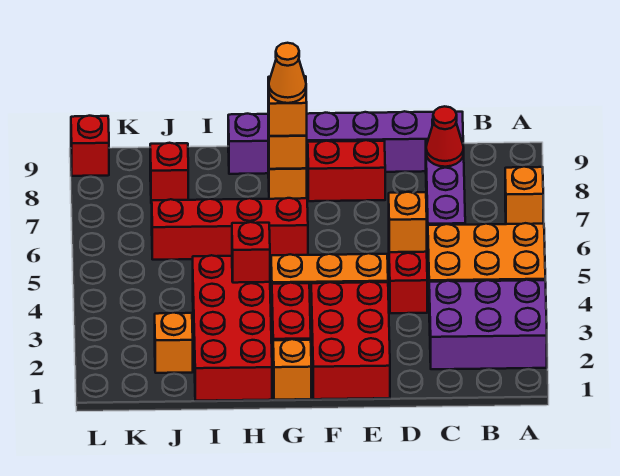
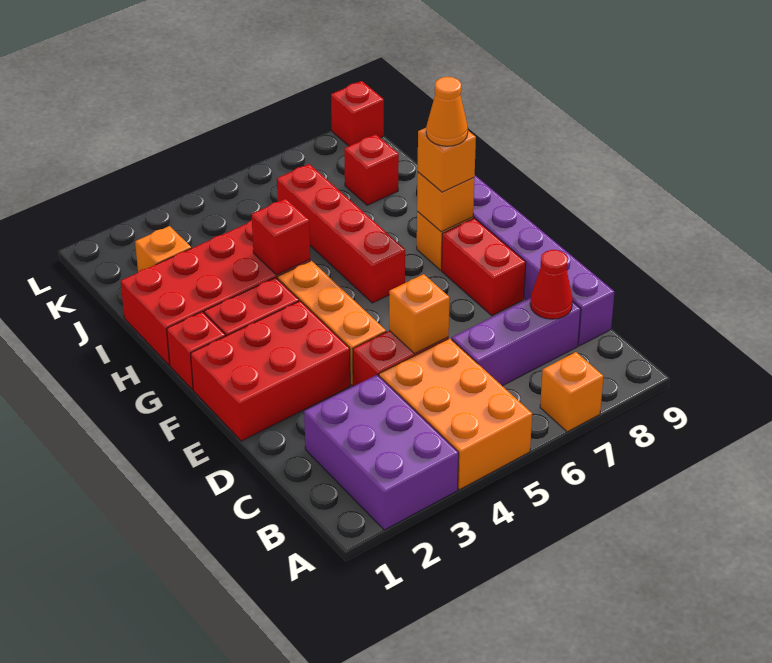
orange brick G1 level 1 -> red brick G1 level 1

